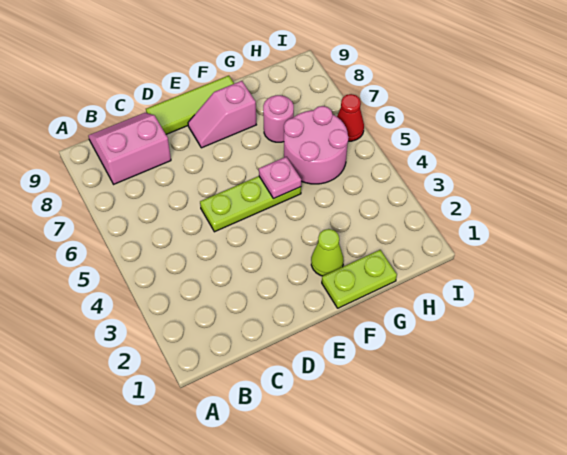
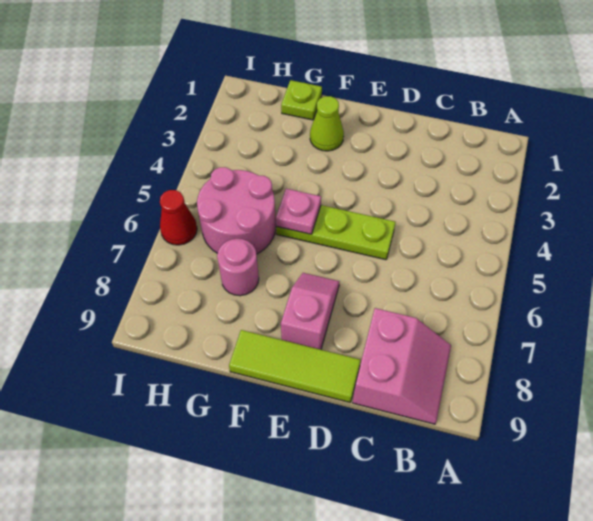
pink slope B8:C9 level 1 top 8 -> pink slope B8:C9 level 1 top C
pink slope E8:F8 level 1 top F -> pink slope E7:E8 level 1 top 8
lime plate F1:G1 level 1 -> lime plate G1 level 1

